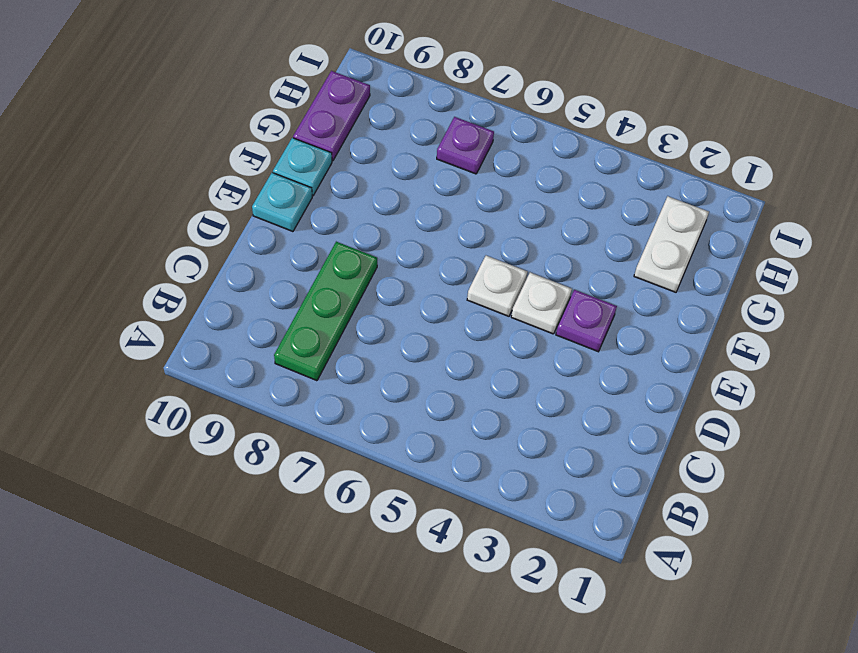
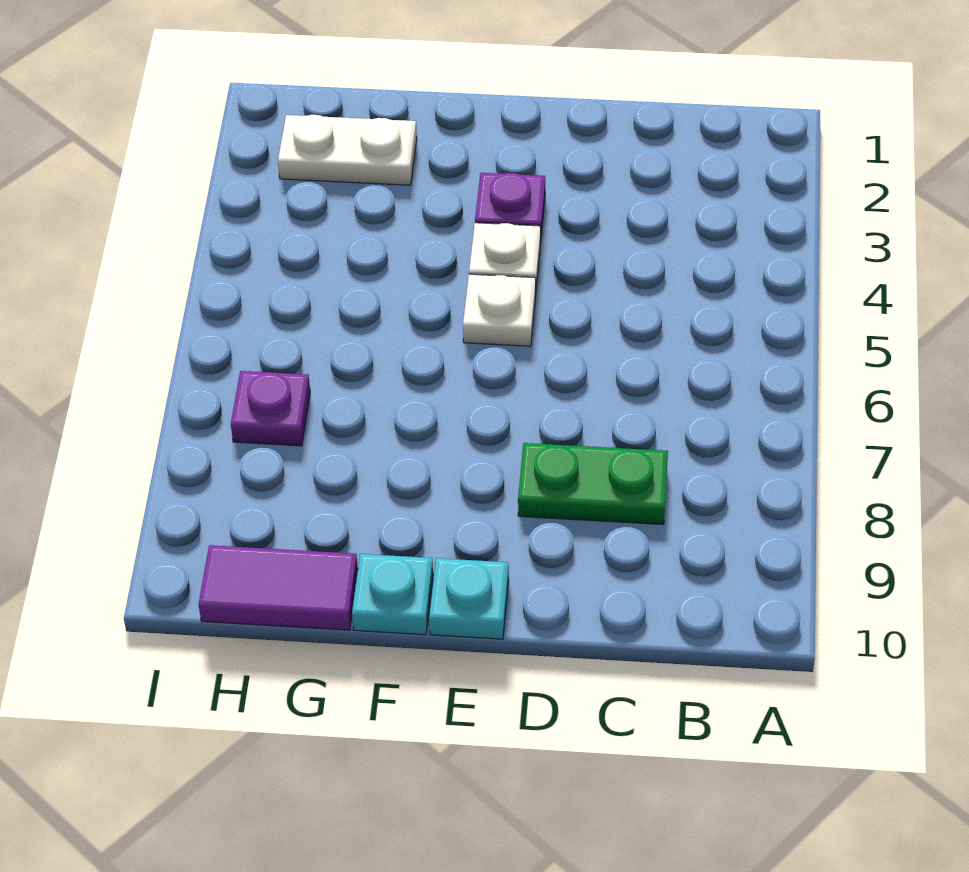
green plate B8:D8 level 1 -> green plate C8:D8 level 1
purple plate G10:H10 level 1 -> purple tile G10:H10 level 1

